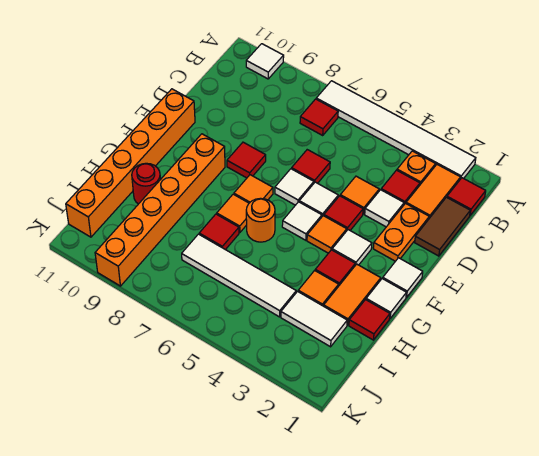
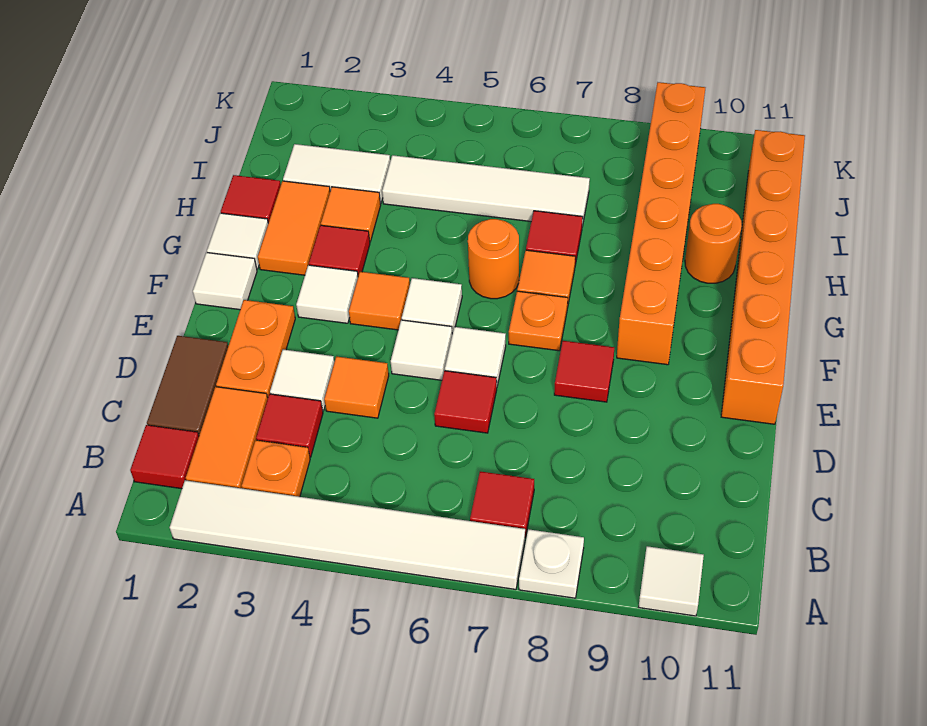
none -> white plate A8 level 1
red tile E4 level 1 -> none
orange tile F7 level 1 -> orange plate F7 level 1
red round brick H10 level 1 -> orange round brick H10 level 1

